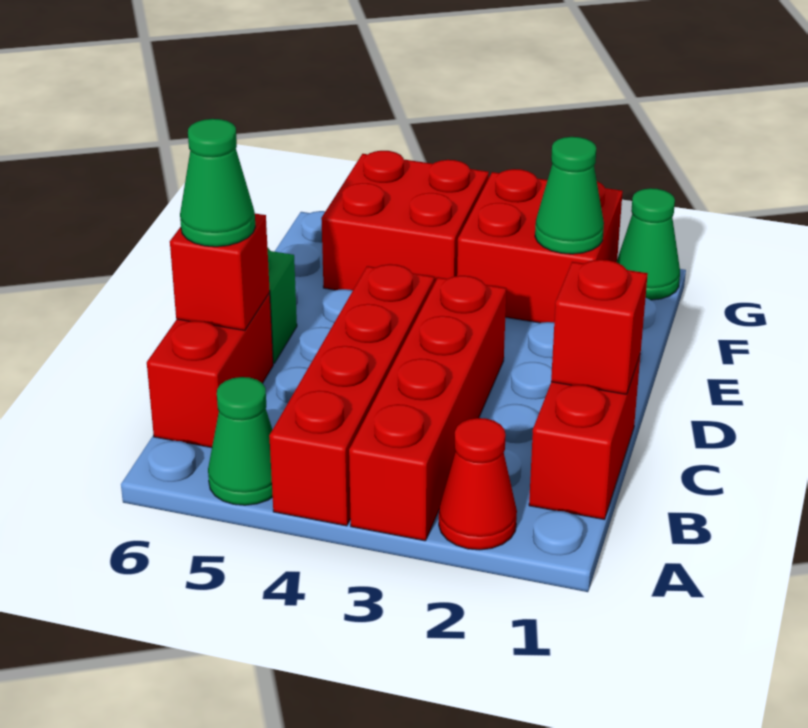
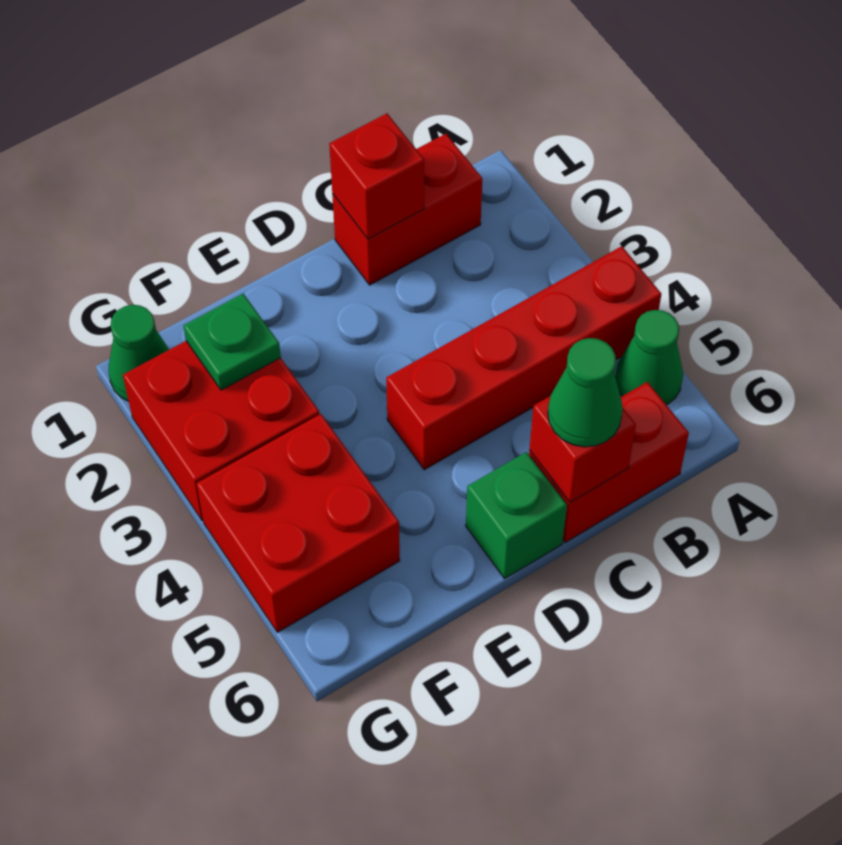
red cone A2 level 1 -> none
red brick A3:D3 level 1 -> none
green cone F2 level 2 -> green plate F2 level 2

